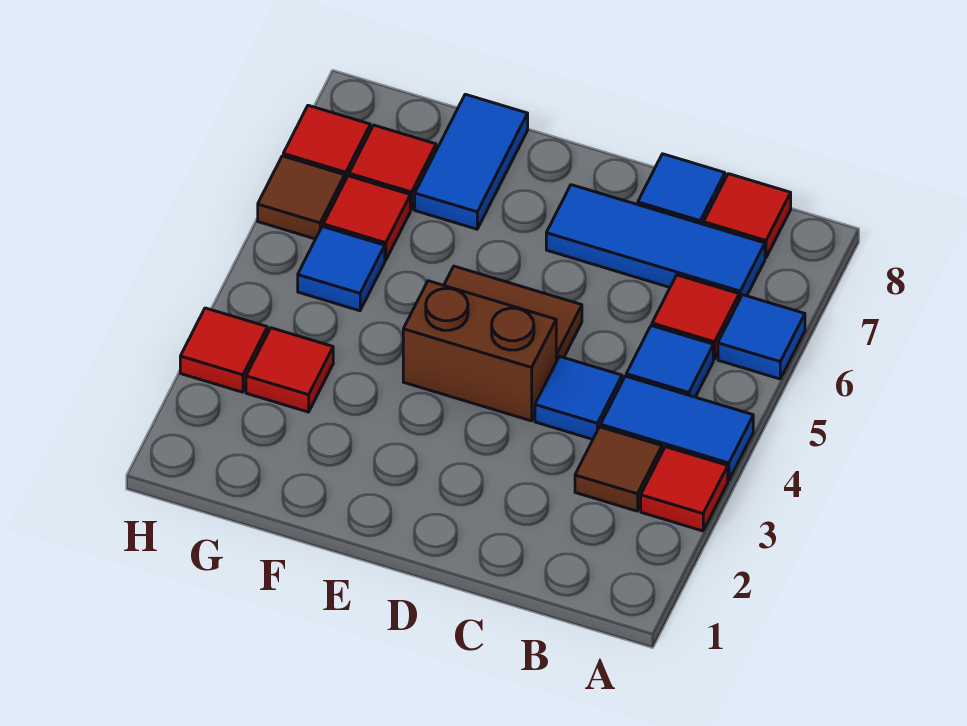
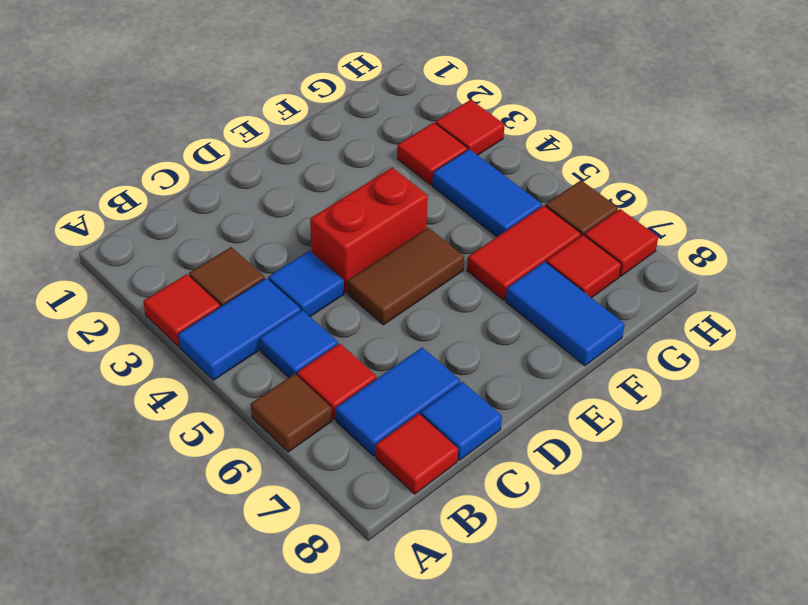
blue tile A6 level 1 -> brown tile A6 level 1
blue tile B7:D7 level 1 -> blue tile B7:C7 level 1
brown brick D4:E4 level 1 -> red brick D4:E4 level 1
blue tile G5 level 1 -> blue tile G4:G5 level 1
red tile G6 level 1 -> red tile F6:G6 level 1

